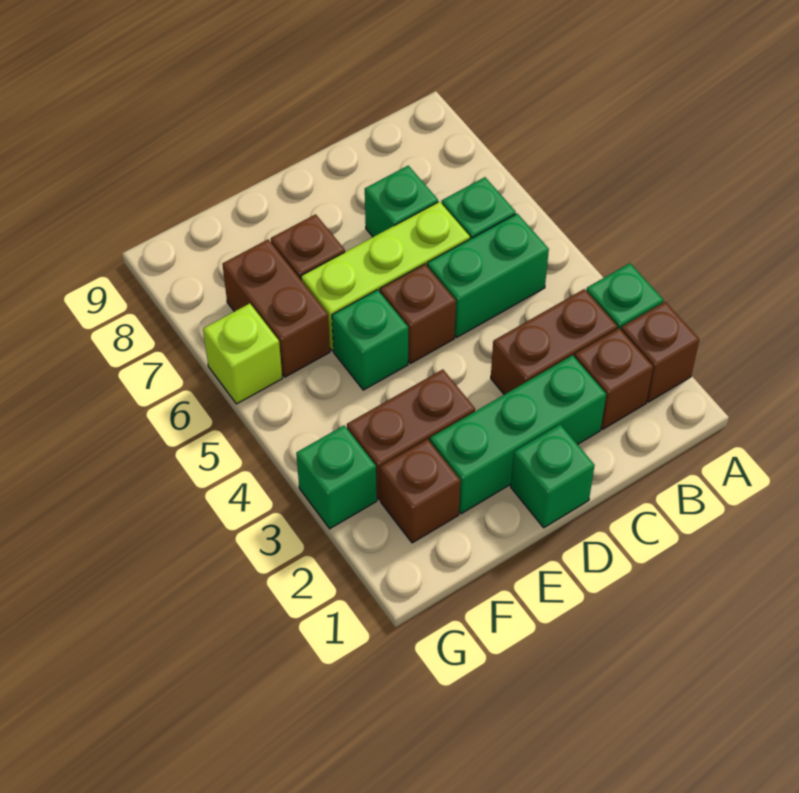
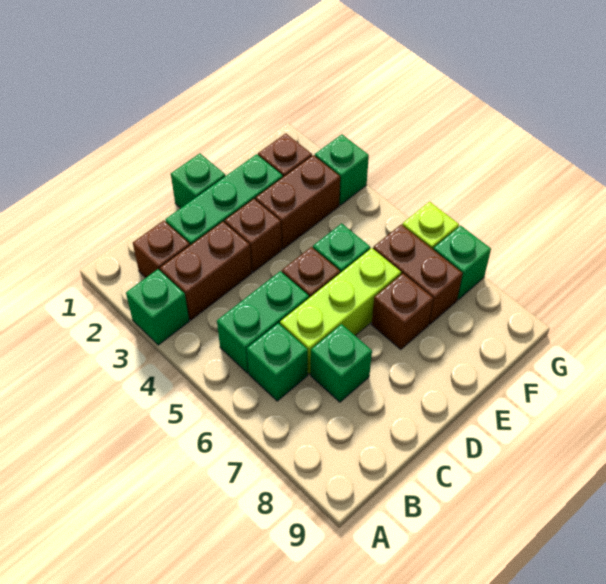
brown brick A2 level 1 -> brown brick D3 level 1
none -> green brick G7 level 1

